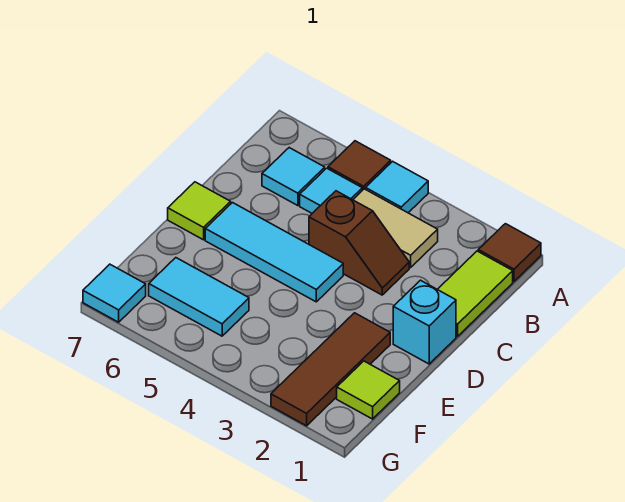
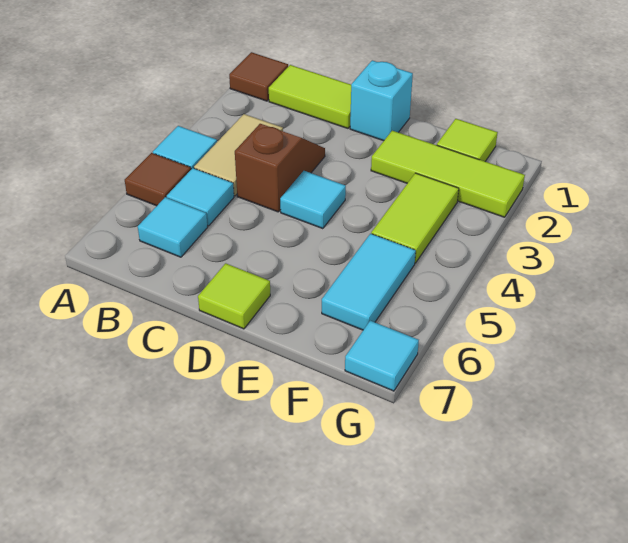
cyan tile D4:D6 level 1 -> cyan tile D4 level 1
brown tile E2:G2 level 1 -> lime tile E2:G2 level 1
none -> lime tile F3:F4 level 1

